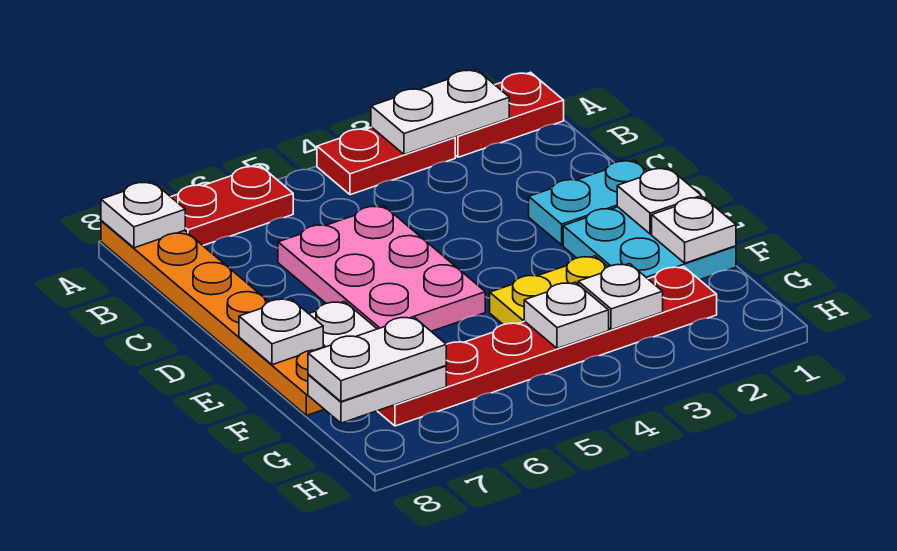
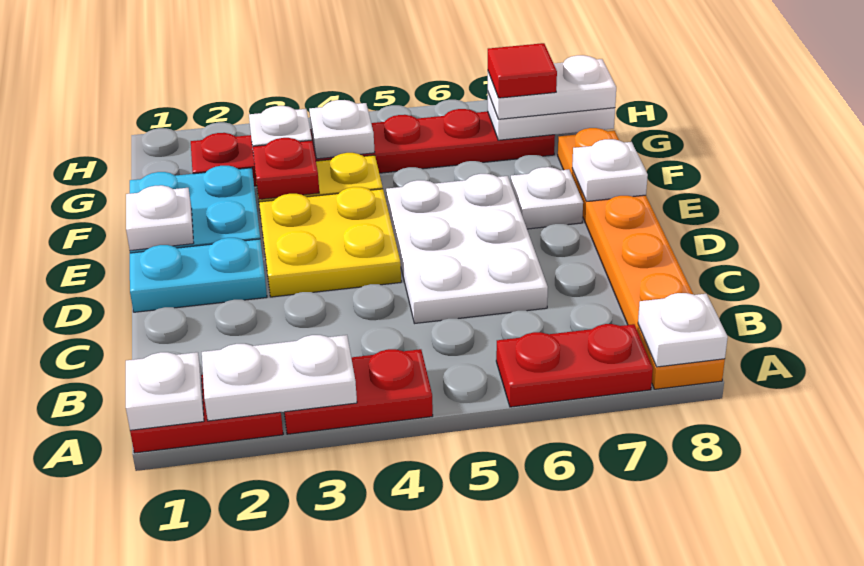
pink plate C5:E6 level 1 -> white plate C5:E6 level 1
none -> yellow plate D3:E4 level 1
white plate F1 level 2 -> white plate A1 level 2
none -> red plate F3 level 2
none -> red tile G7 level 4

